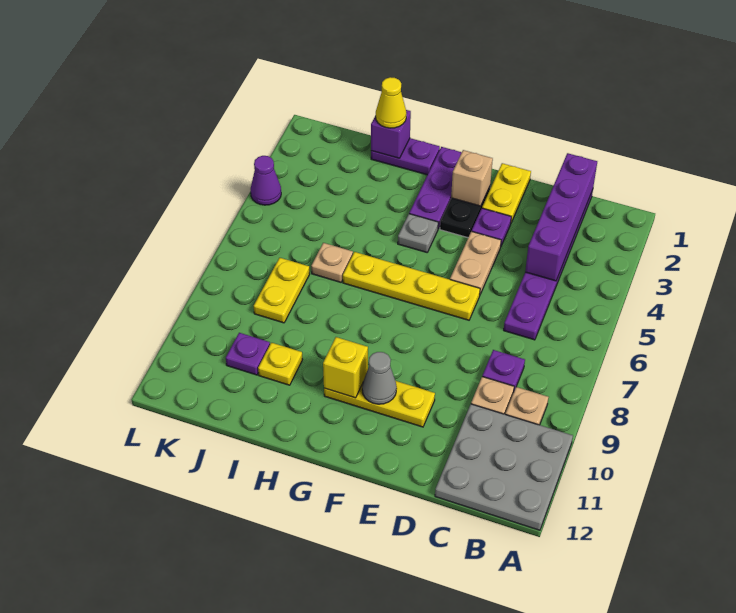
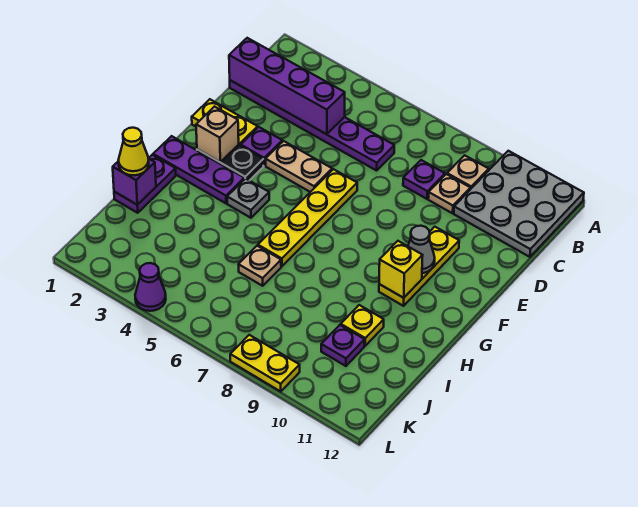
yellow plate J7:J8 level 1 -> yellow plate L8:L9 level 1

